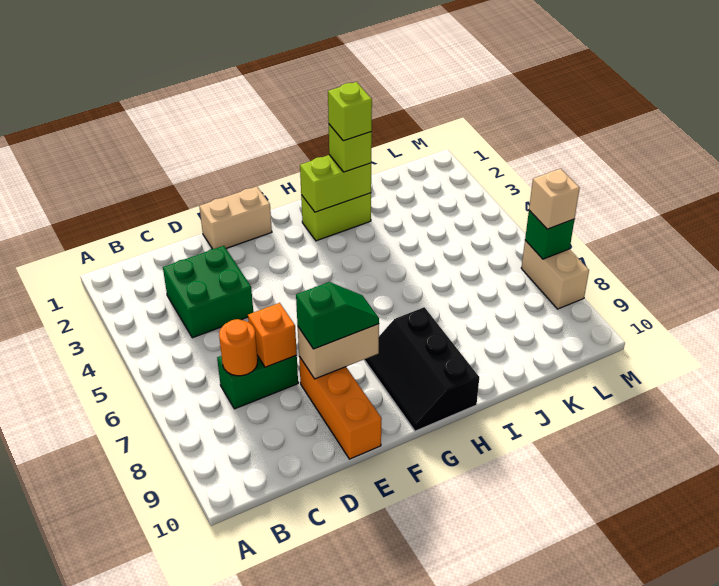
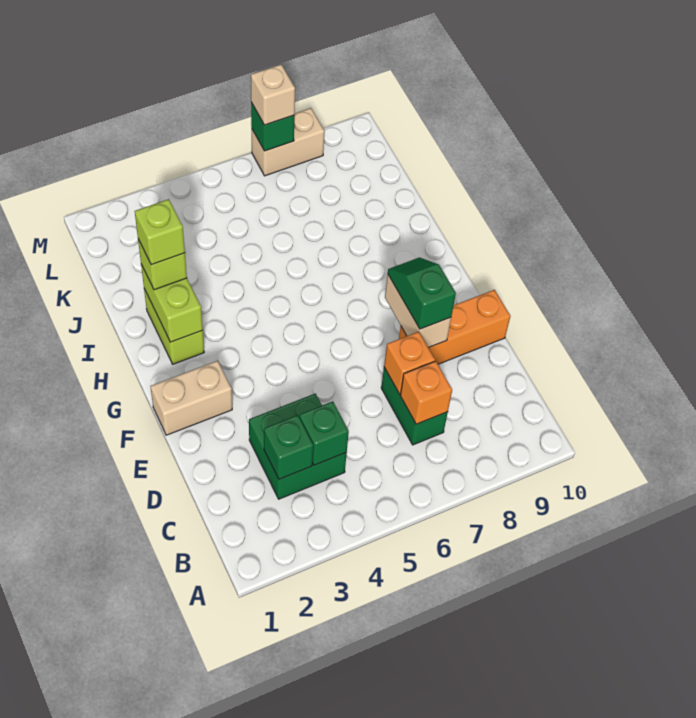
none -> green brick C3 level 2
none -> green brick C4 level 2
orange round brick C7 level 2 -> orange brick C7 level 2
tan brick E1:F1 level 1 -> tan brick F1:F2 level 1
black slope G8:H10 level 1 top H -> none

